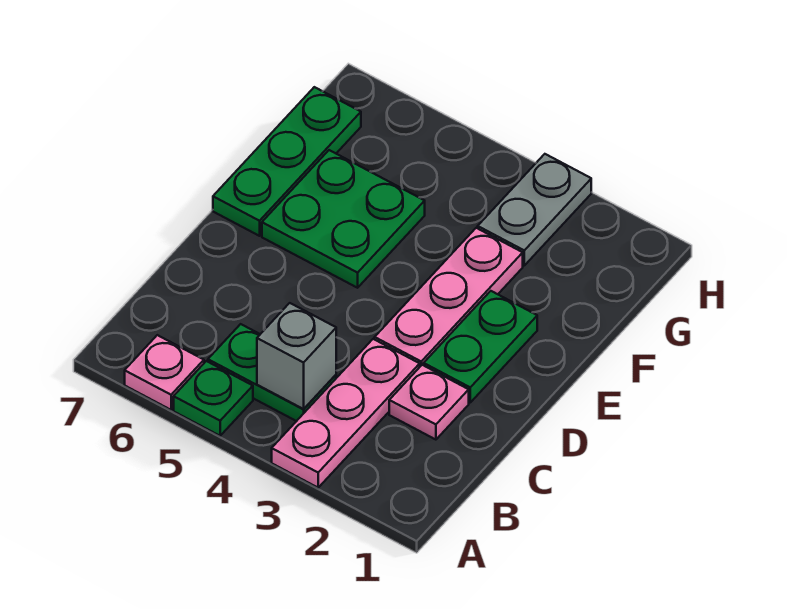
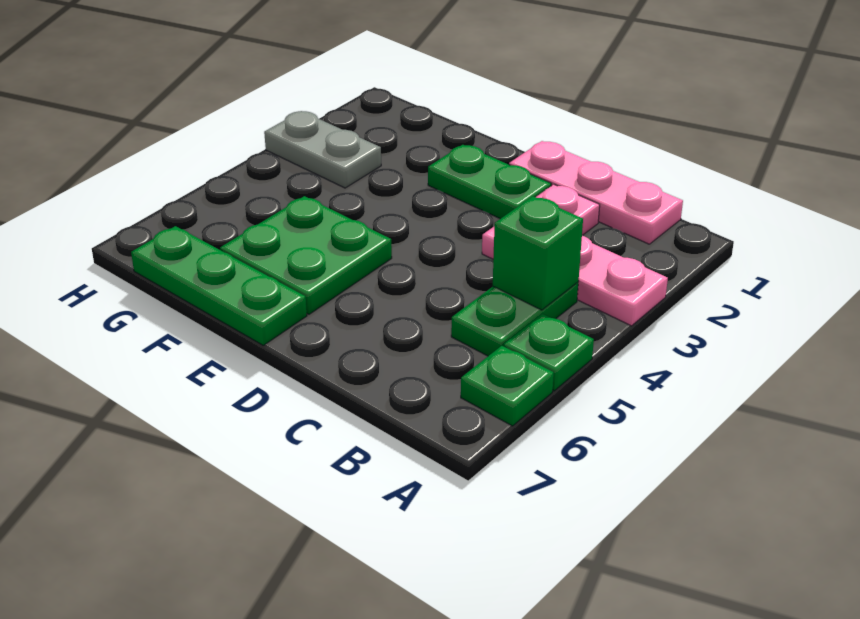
pink plate A6 level 1 -> green plate A6 level 1
grey brick B4 level 2 -> green brick B4 level 2
pink plate D3:F3 level 1 -> pink plate B1:D1 level 1

